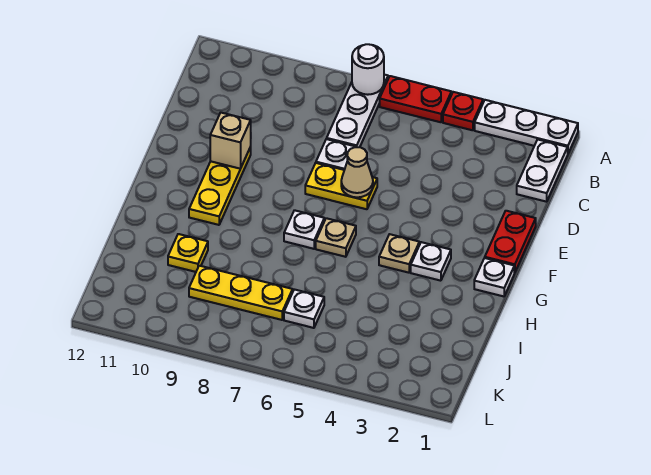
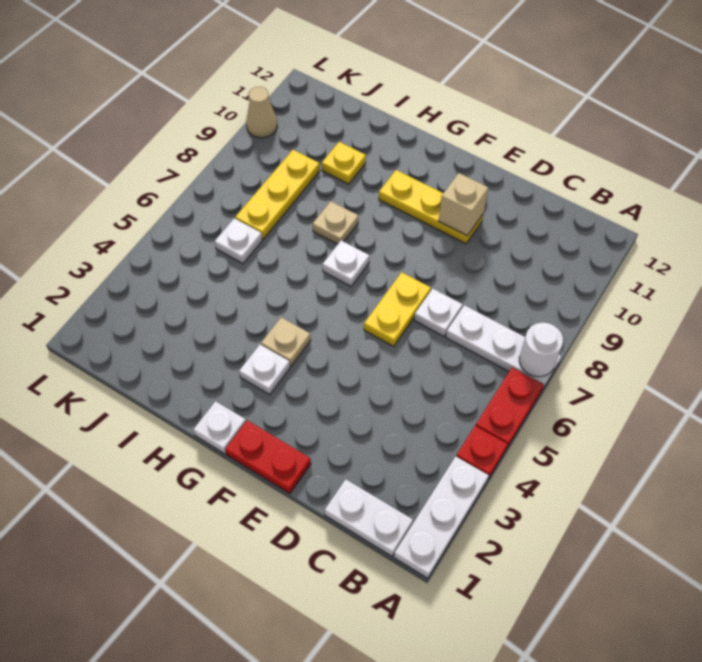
tan cone E6 level 2 -> tan cone L10 level 1
tan plate G6 level 1 -> tan plate H8 level 1

